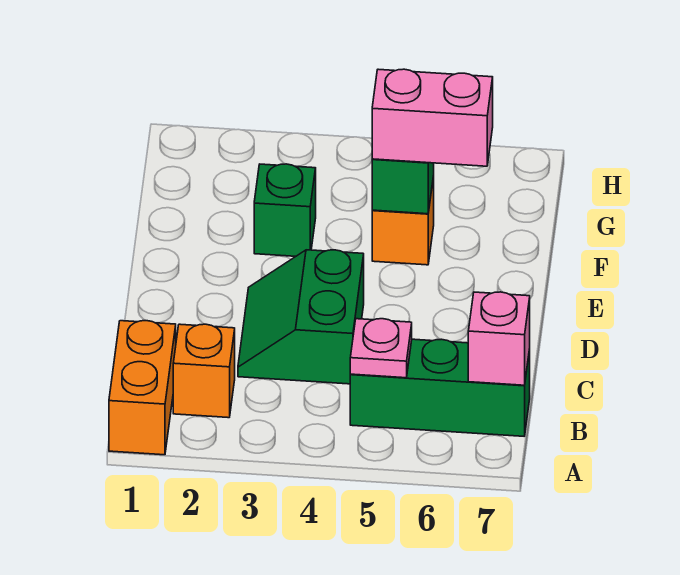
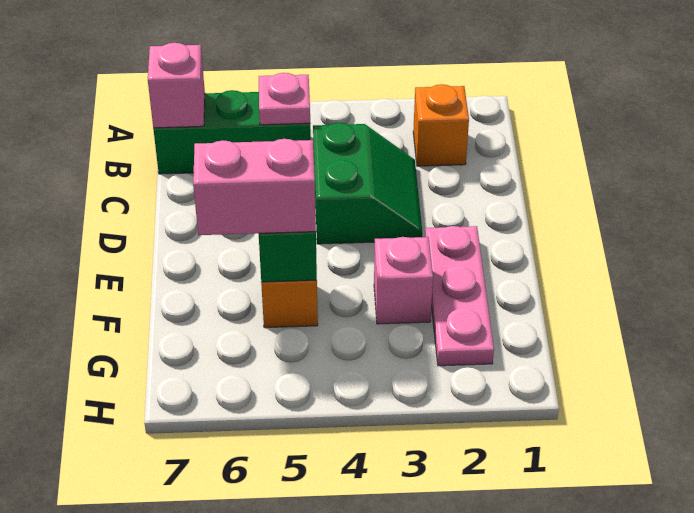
orange brick A1:B1 level 1 -> none
none -> pink plate E2:G2 level 1
green brick F3 level 1 -> pink brick F3 level 1

